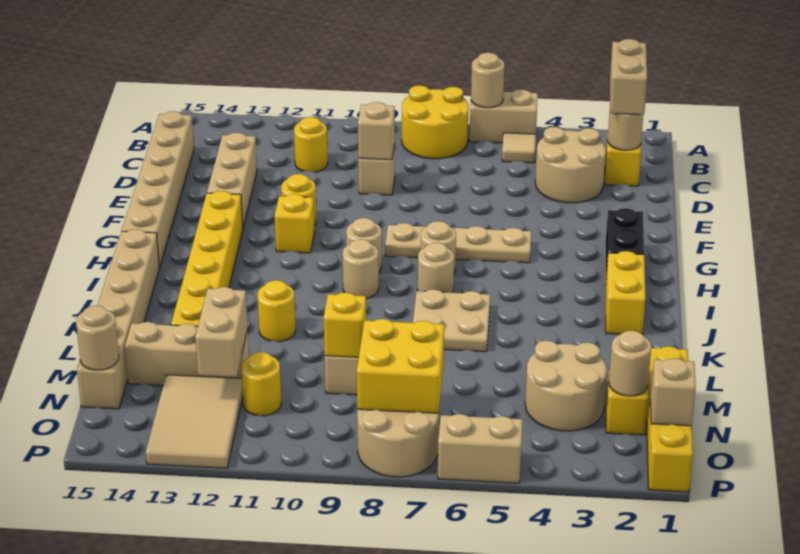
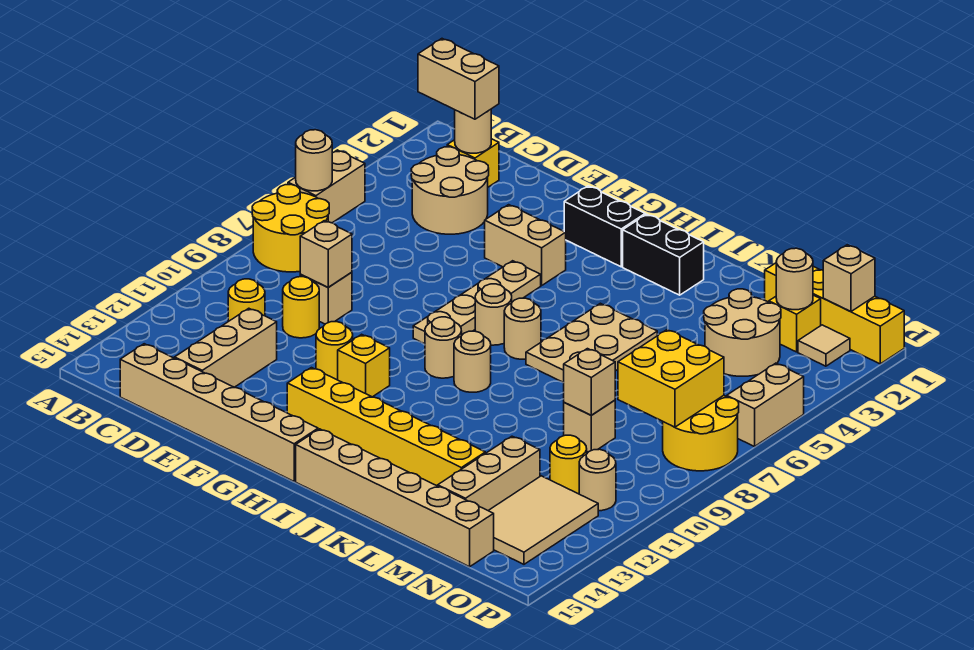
tan tile B5 level 1 -> tan tile O2 level 1
tan brick D13:F13 level 1 -> tan brick D12:D14 level 1
yellow brick I2:J2 level 1 -> black brick I2:J2 level 1
tan plate J6:K7 level 1 -> tan plate J5:K7 level 1
yellow round brick K11 level 1 -> yellow round brick D10 level 1
yellow brick M9 level 2 -> tan brick M9 level 2
tan brick M12:N12 level 2 -> tan brick F4:G4 level 1
tan tile N12:P13 level 1 -> tan tile N12:O14 level 1
tan round brick N15 level 2 -> tan round brick O11 level 1
tan round brick O7:P8 level 1 -> yellow round brick O7:P8 level 1

